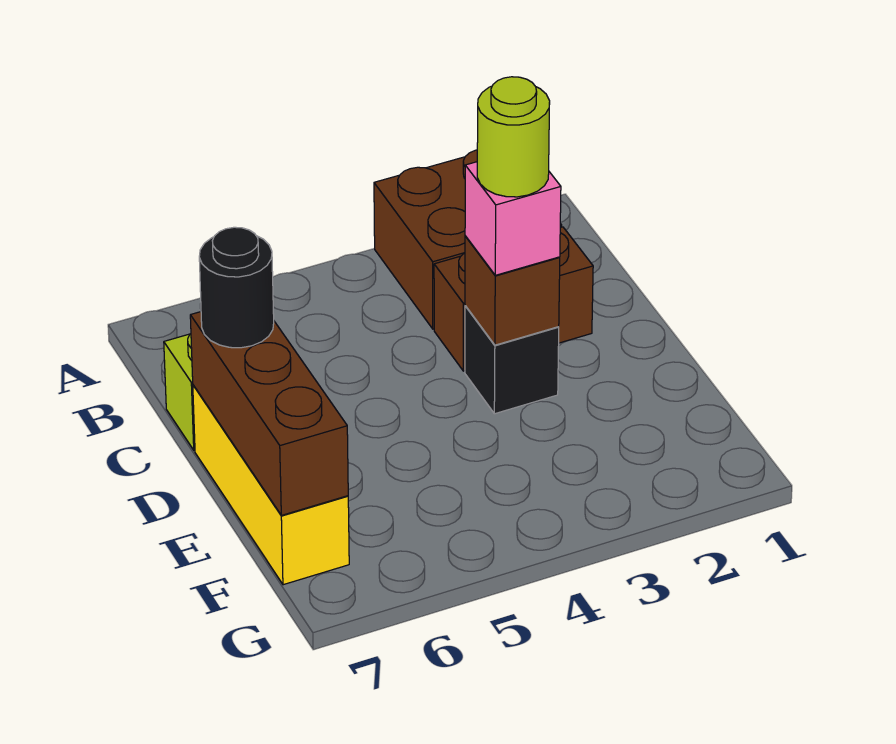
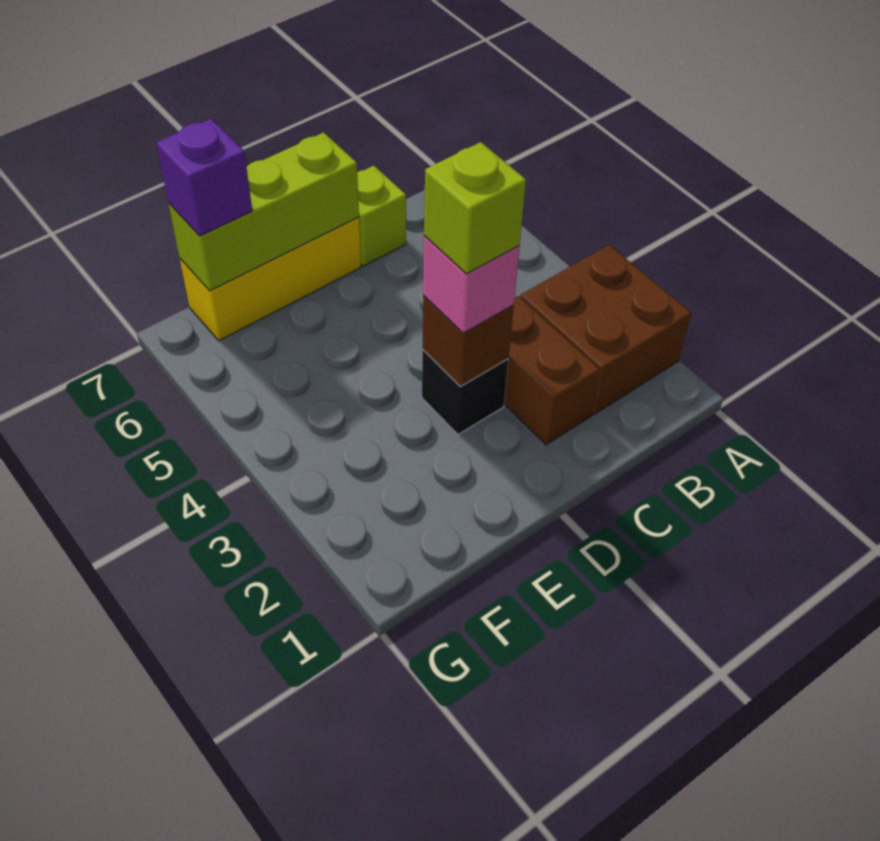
lime round brick D3 level 4 -> lime brick D3 level 4
brown brick D7:F7 level 2 -> lime brick D7:F7 level 2
black round brick D7 level 3 -> none
none -> purple brick F7 level 3

